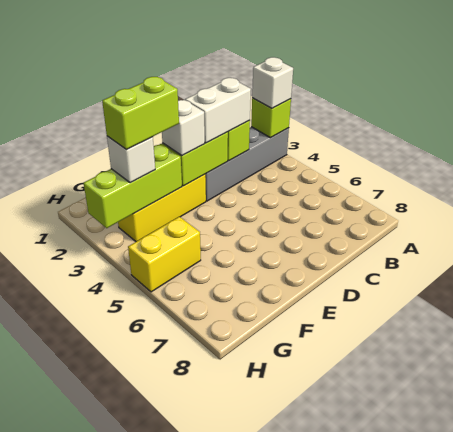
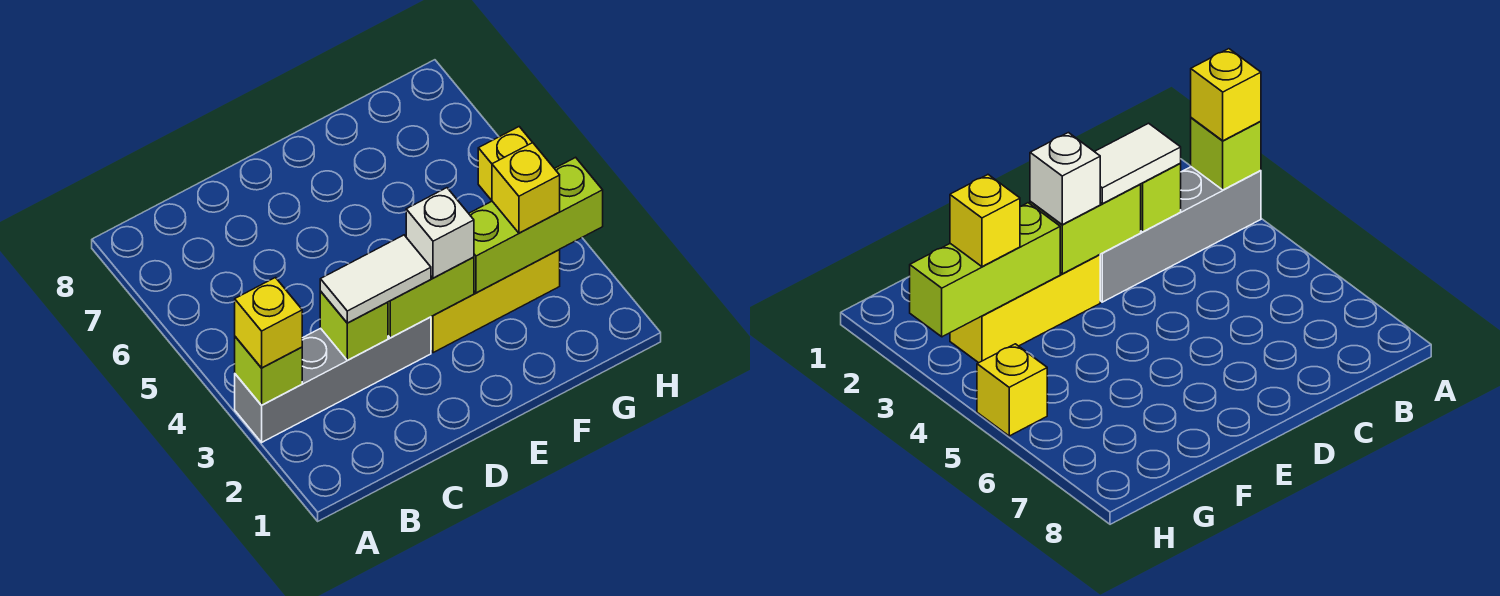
white brick A3 level 3 -> yellow brick A3 level 3
white brick C3:D3 level 3 -> white tile C3:D3 level 3
lime brick F3:G3 level 4 -> none
white brick G3 level 3 -> yellow brick G3 level 3
yellow brick G5:H5 level 1 -> yellow brick H5 level 1

